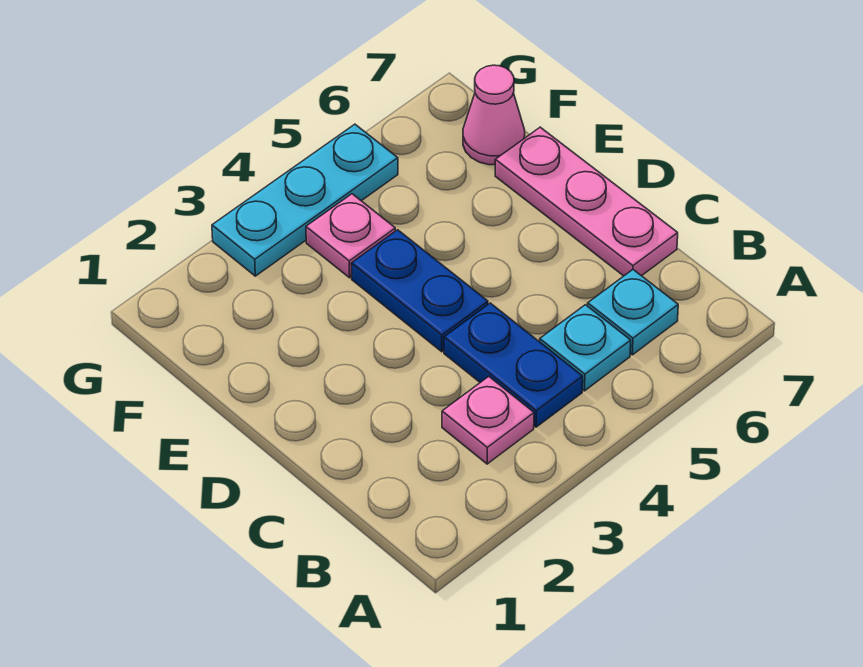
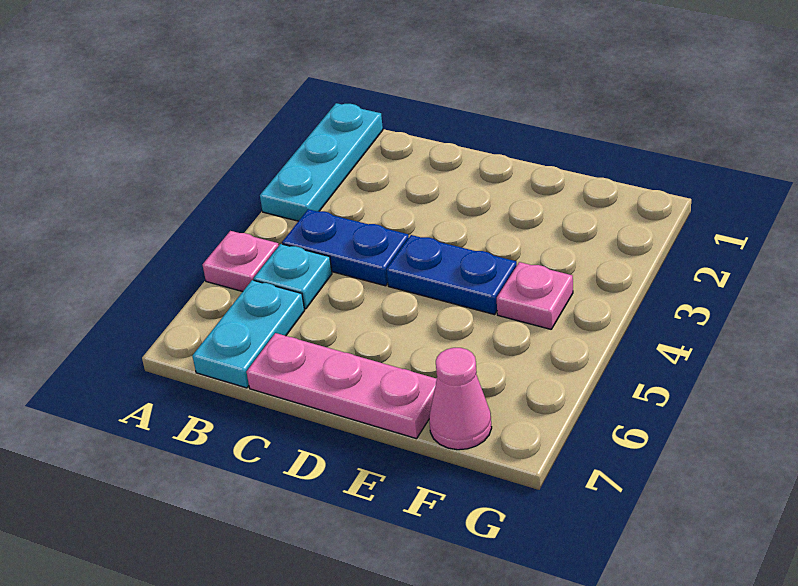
pink plate B3 level 1 -> pink plate A5 level 1
cyan plate B6 level 1 -> cyan plate B6:B7 level 1
cyan plate G3:G5 level 1 -> cyan plate A1:A3 level 1

